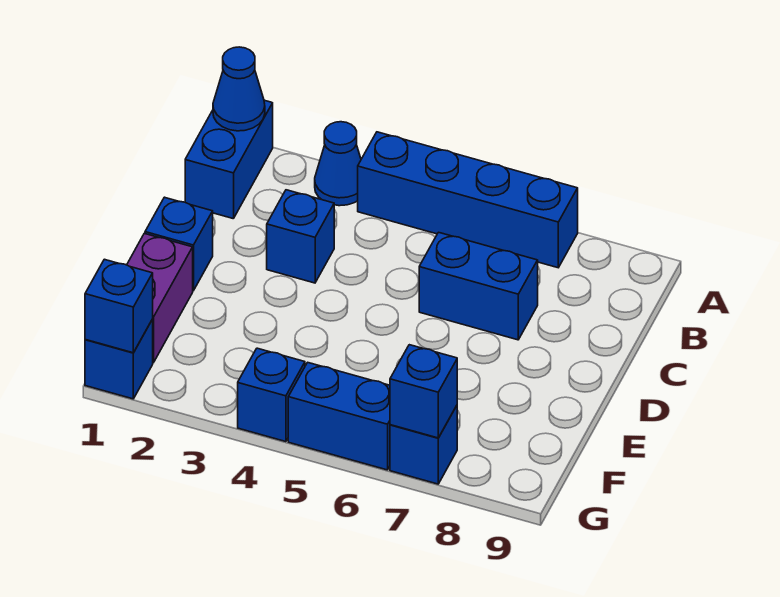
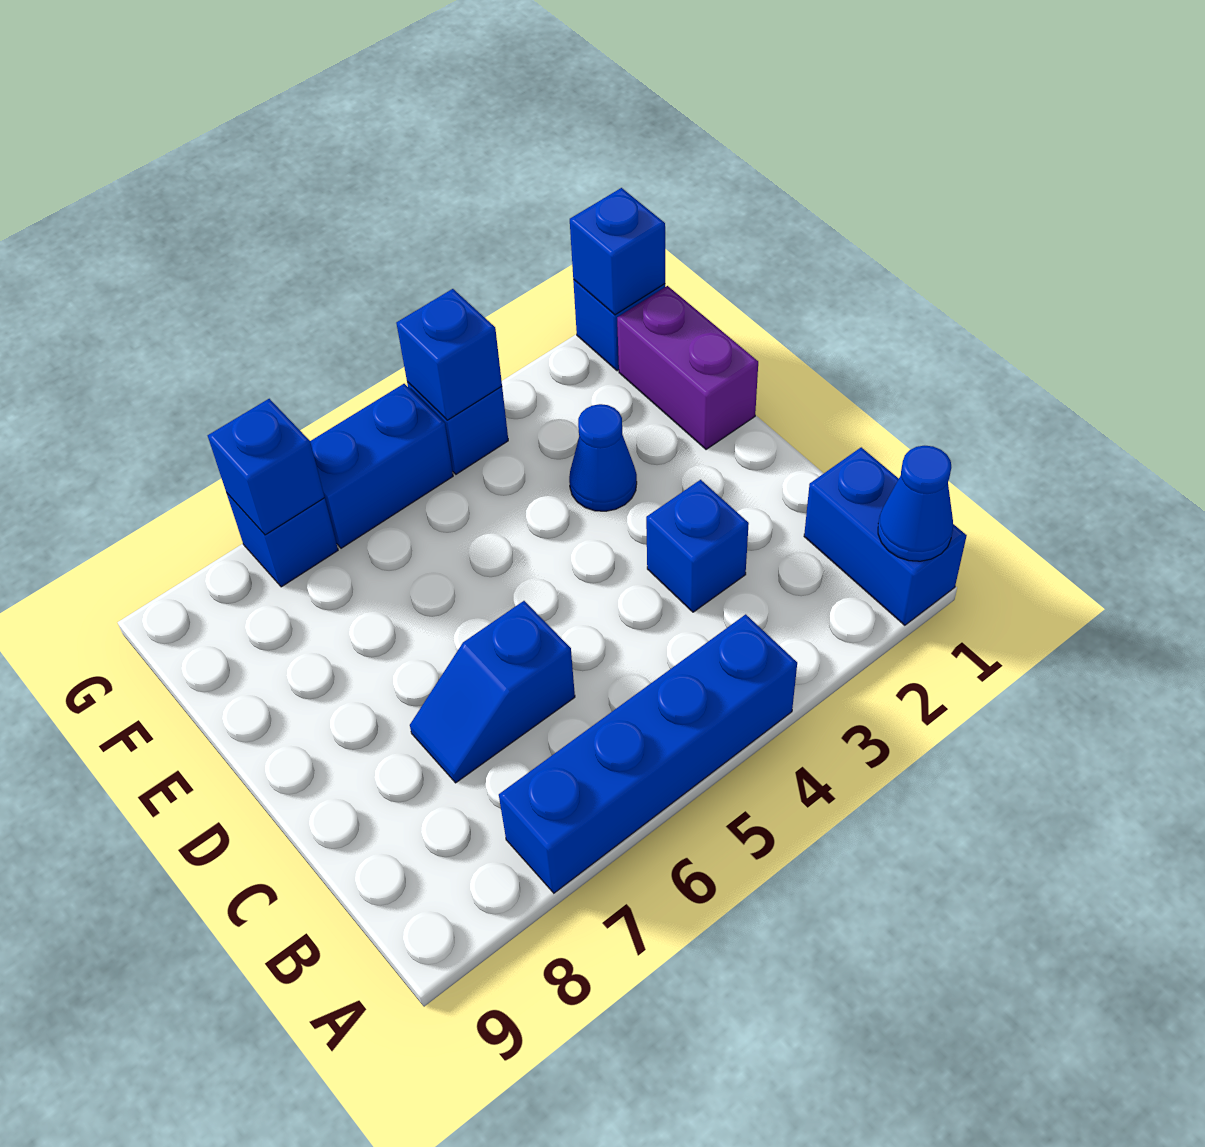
blue cone A3 level 1 -> blue cone E3 level 1
blue brick C6:C7 level 1 -> blue slope C6:C7 level 1 top 6
blue brick D1 level 1 -> blue brick G4 level 2

